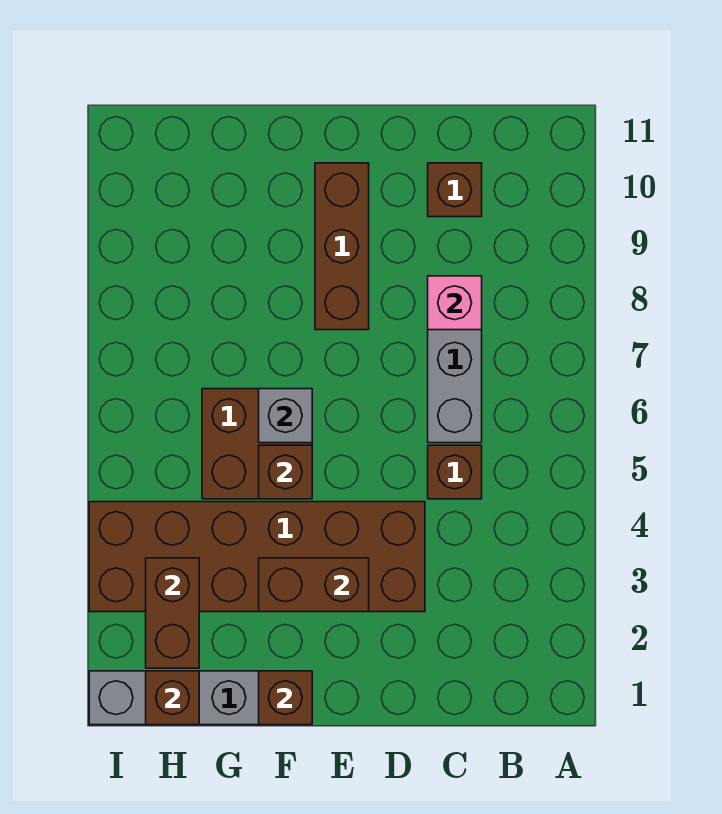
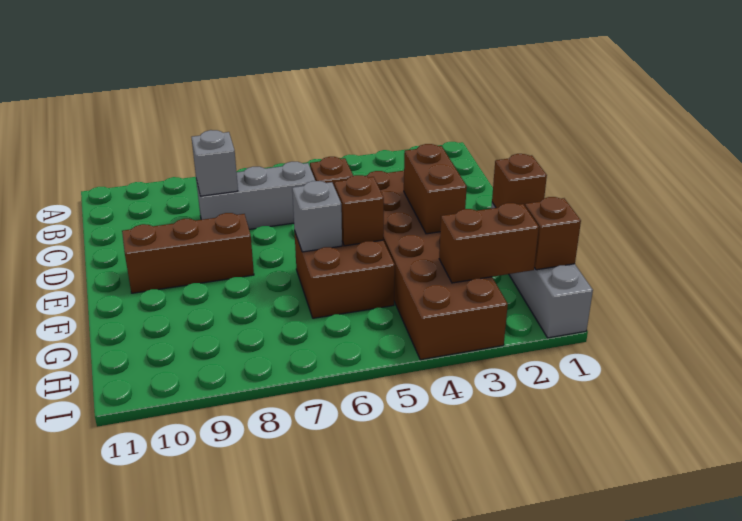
pink brick C8 level 2 -> grey brick C8 level 2
brown brick C10 level 1 -> none

